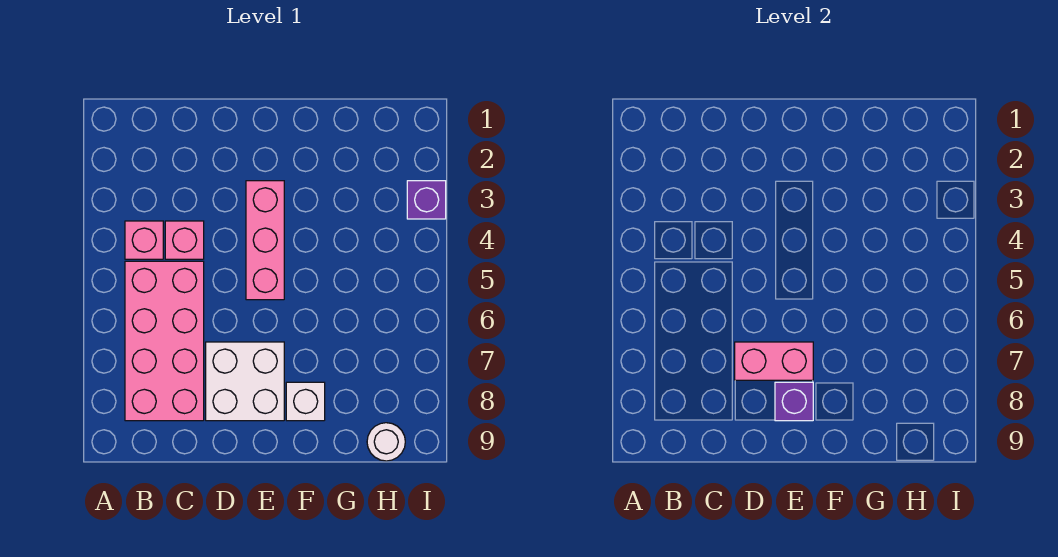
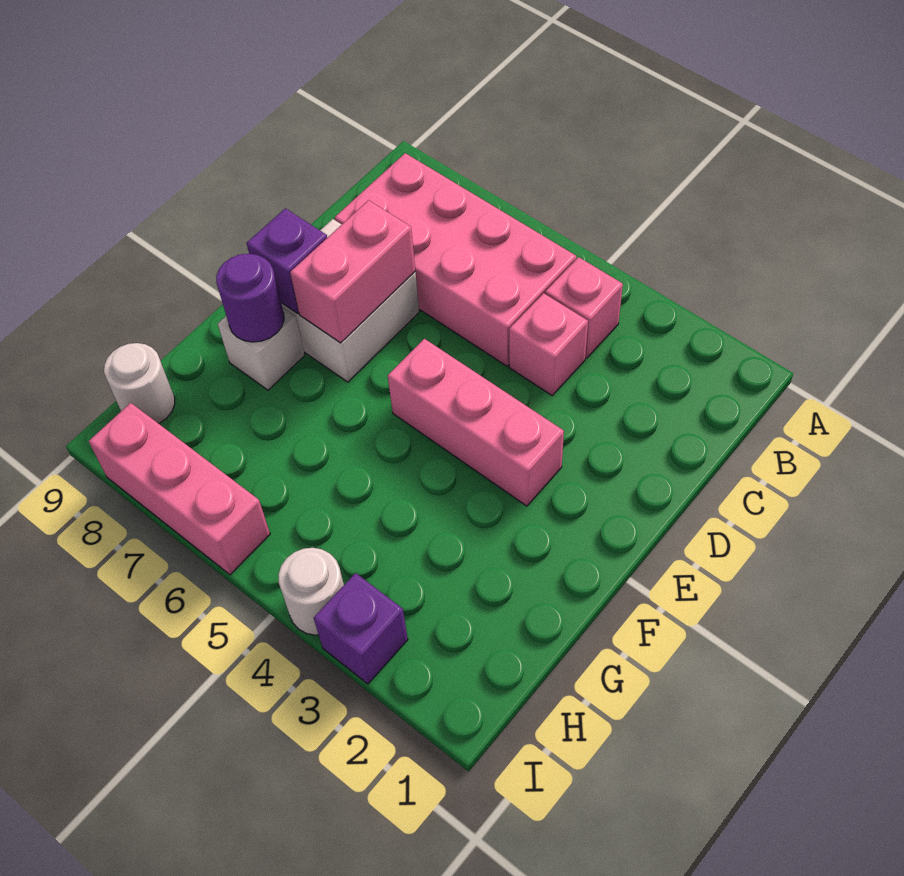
none -> purple round brick F8 level 2
none -> white round brick I4 level 1
none -> pink brick I6:I8 level 1

